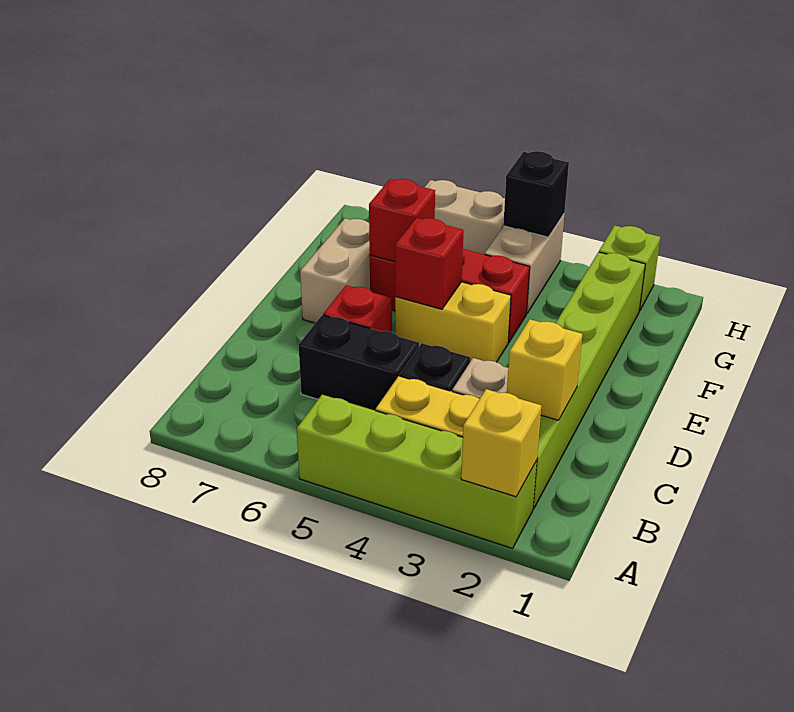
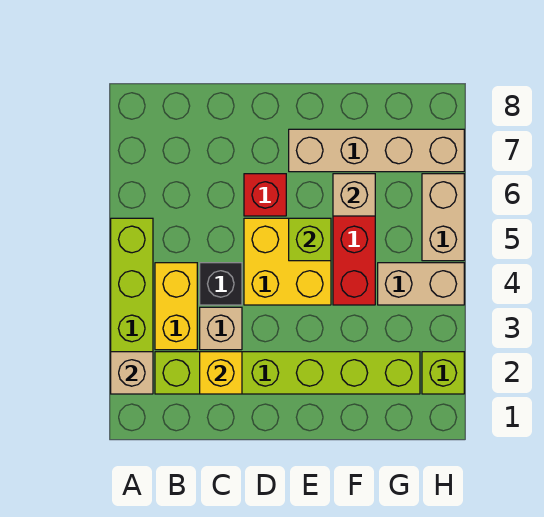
yellow brick A2 level 2 -> tan brick A2 level 2
black brick C5:C6 level 1 -> none
yellow brick E4:E5 level 1 -> yellow brick D4:E5 level 1
red brick E5 level 2 -> lime brick E5 level 2
tan brick E7:F7 level 1 -> tan brick E7:H7 level 1
red brick F6 level 2 -> tan brick F6 level 2
black brick H4 level 2 -> none

